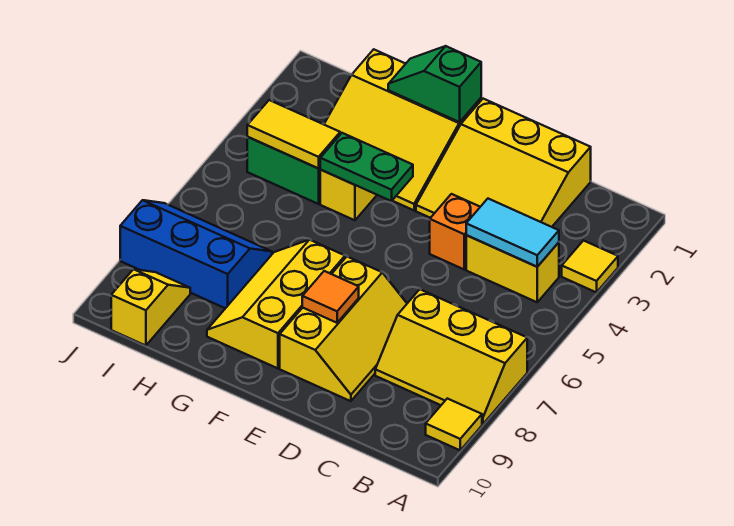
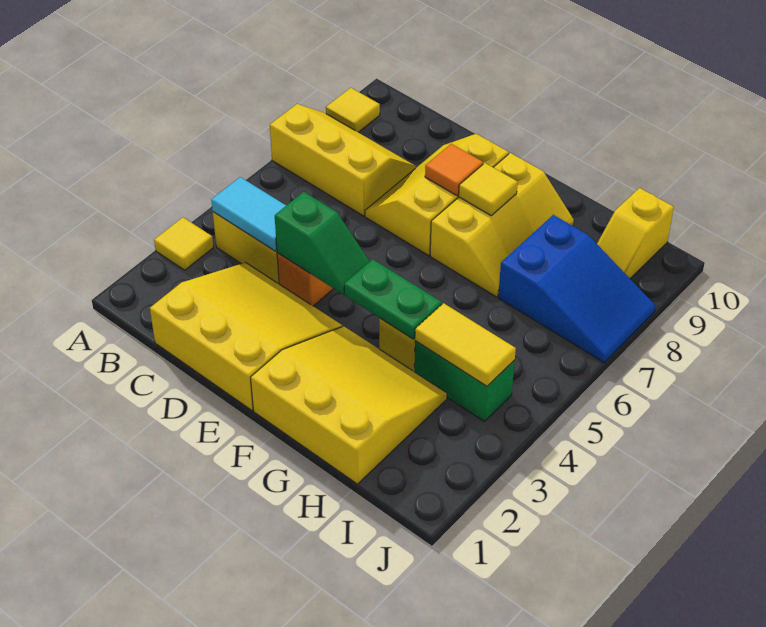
green slope F1:G1 level 2 top F -> green slope D4:E4 level 2 top D
none -> yellow tile F8 level 2
blue slope H7:J8 level 1 top 8 -> blue slope H7:J8 level 1 top H

